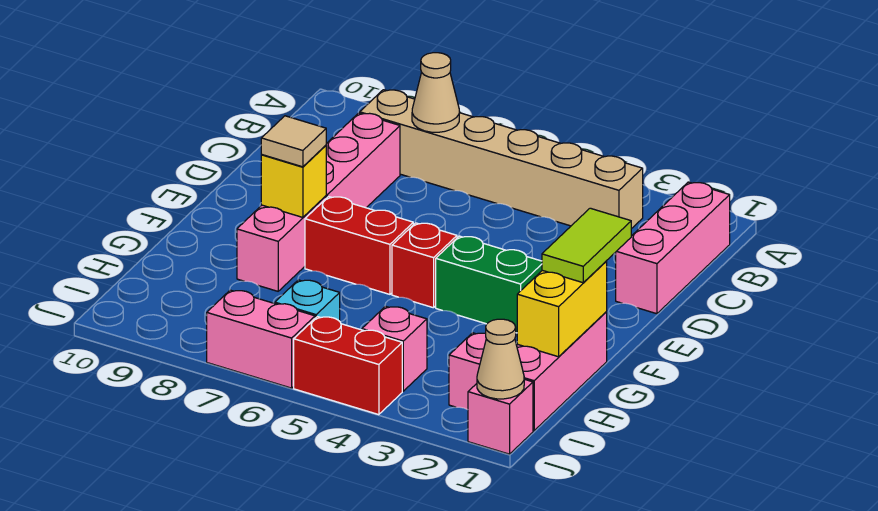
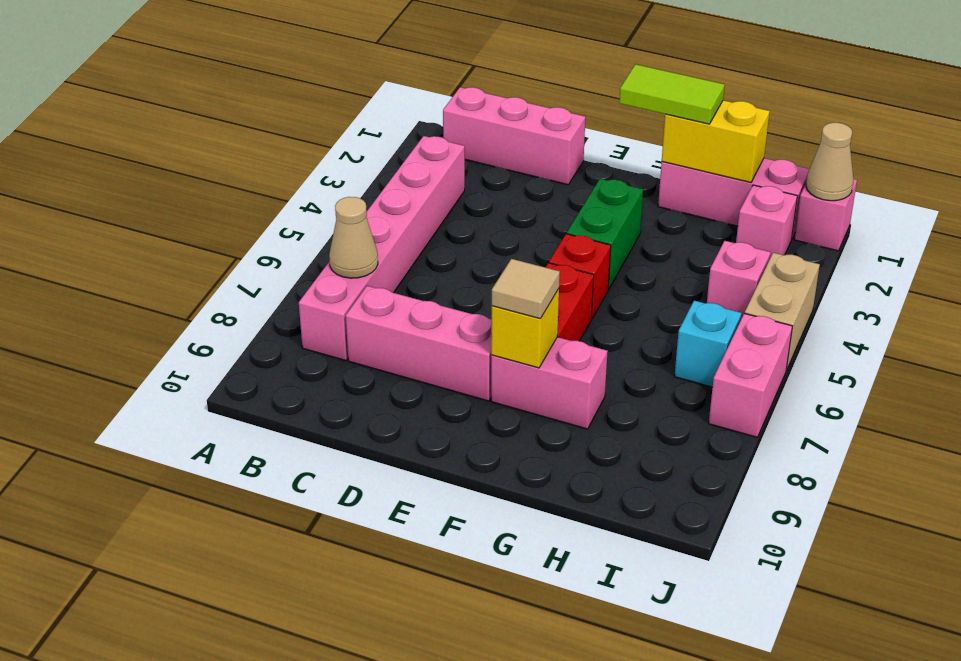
tan brick B3:B8 level 1 -> pink brick B3:B8 level 1
red brick J4:J5 level 1 -> tan brick J4:J5 level 1

